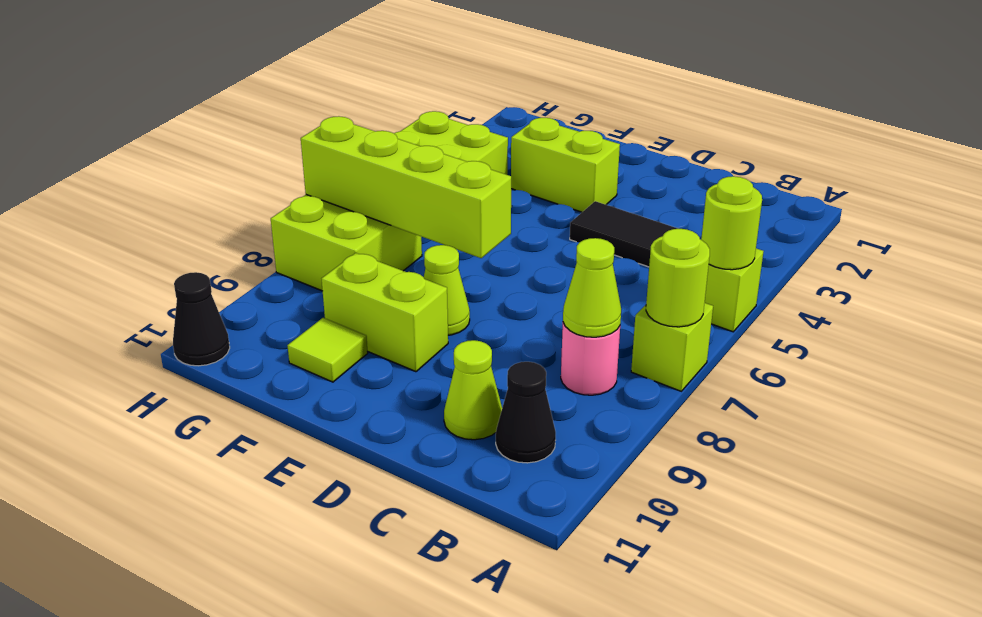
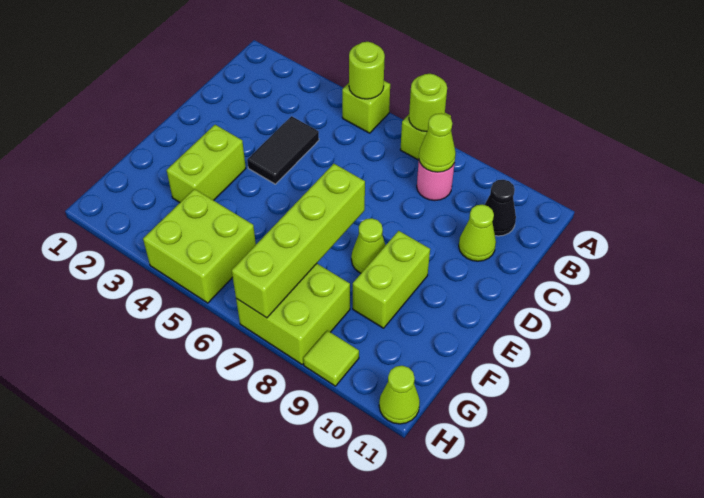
lime tile F10 level 1 -> lime tile H9 level 1
black cone H11 level 1 -> lime cone H11 level 1

